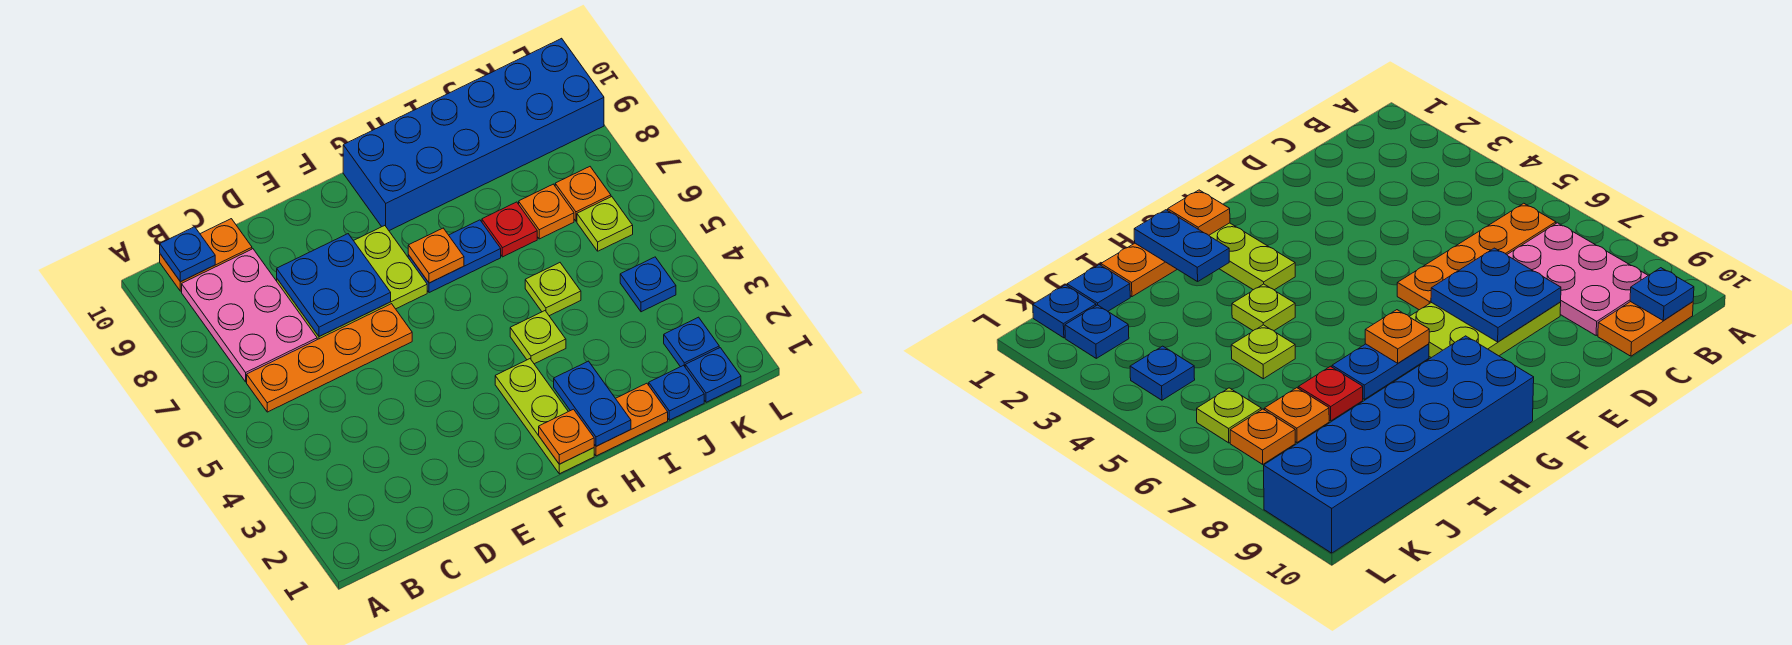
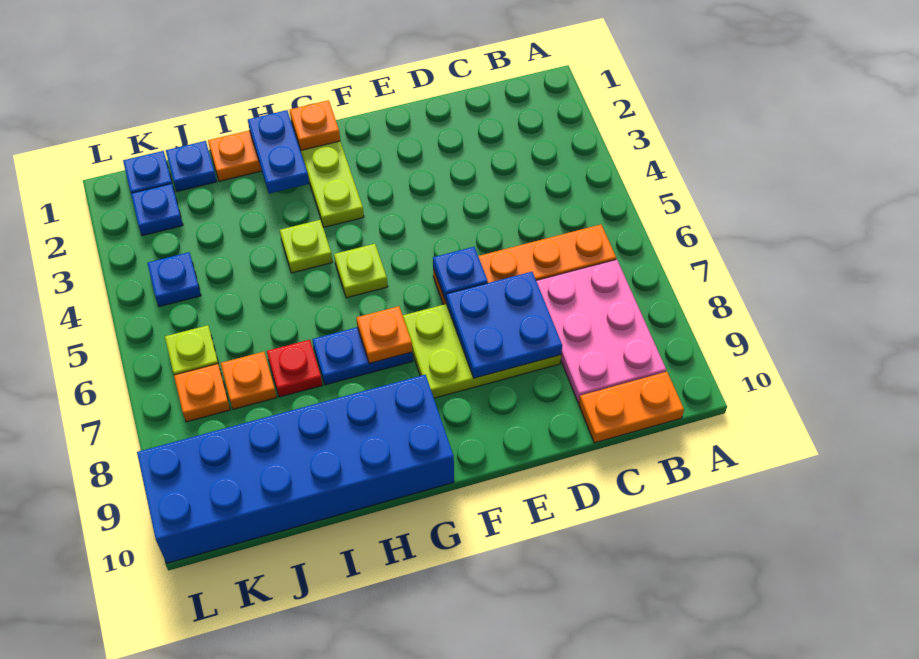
blue plate B10 level 2 -> blue plate E6 level 2
lime plate I5 level 1 -> lime plate G5 level 1

